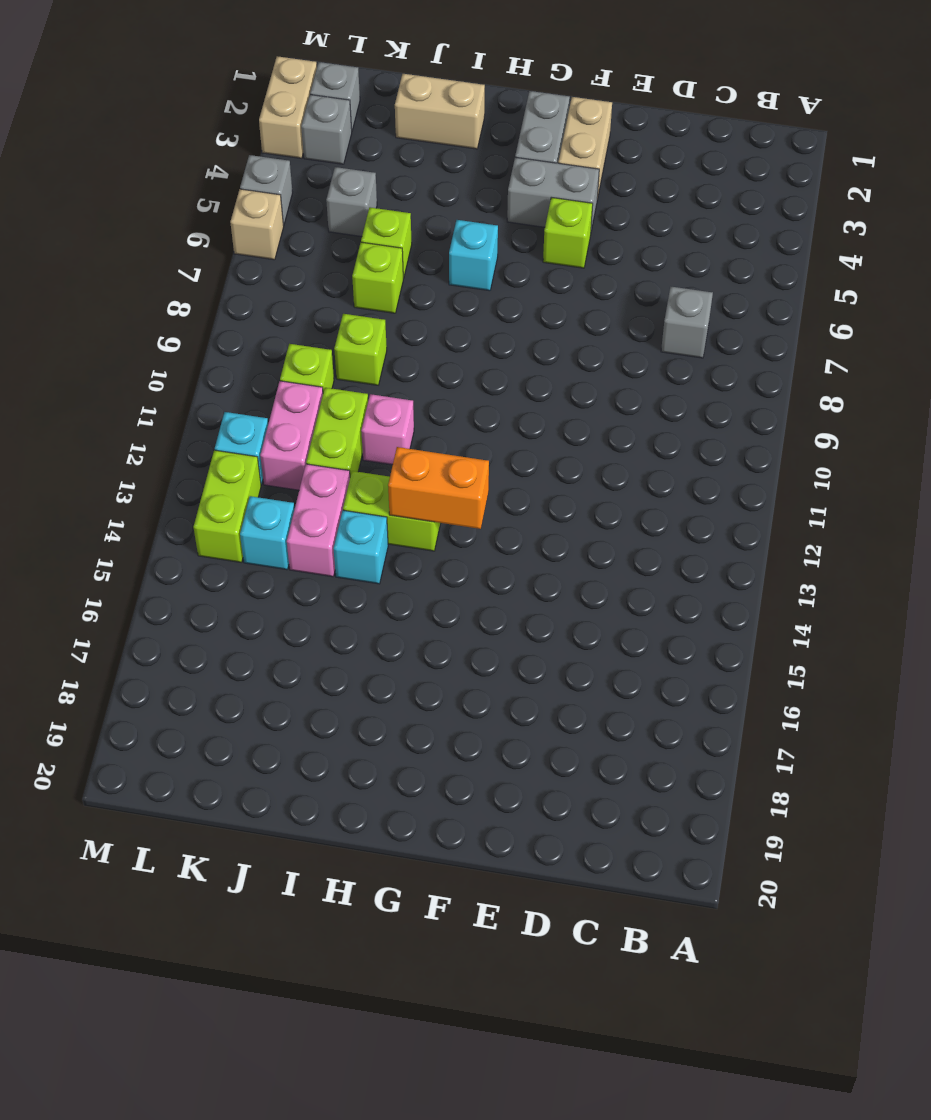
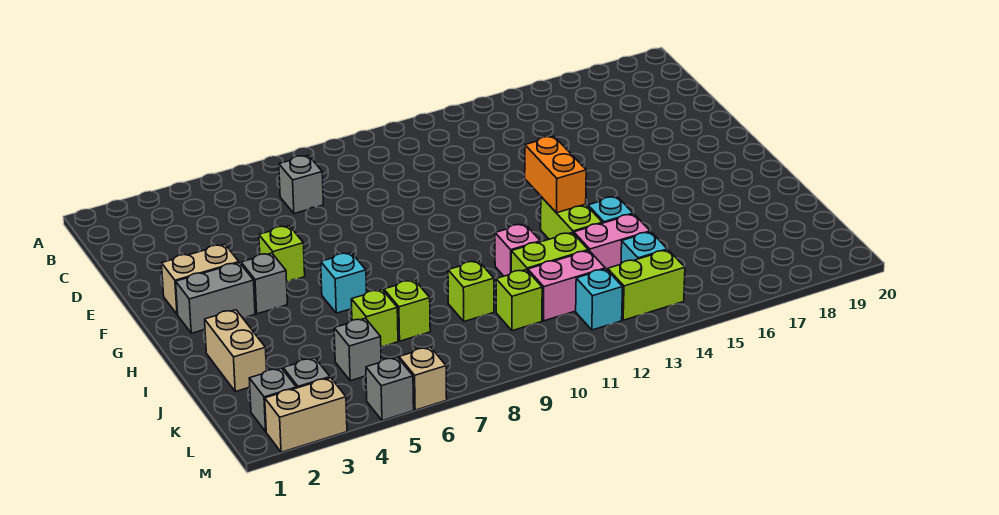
grey brick F4:G4 level 1 -> grey brick G4 level 1

